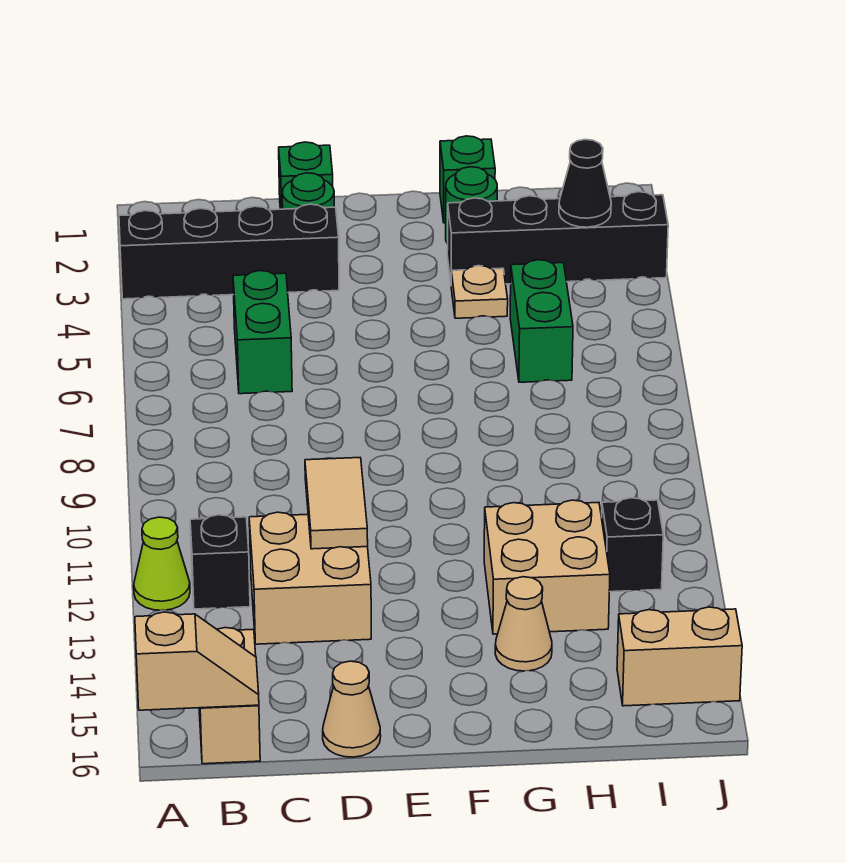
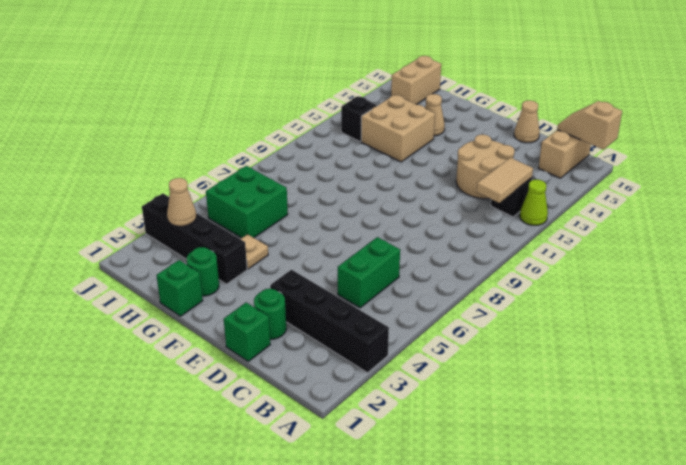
tan brick C12:D13 level 1 -> tan round brick C12:D13 level 1
tan tile D11:D12 level 2 -> tan tile B11:B12 level 2
green brick H5:H6 level 1 -> green brick H5:I6 level 1
black cone I3 level 2 -> tan cone I3 level 2
tan brick I15:J15 level 1 -> tan brick I15:I16 level 1

